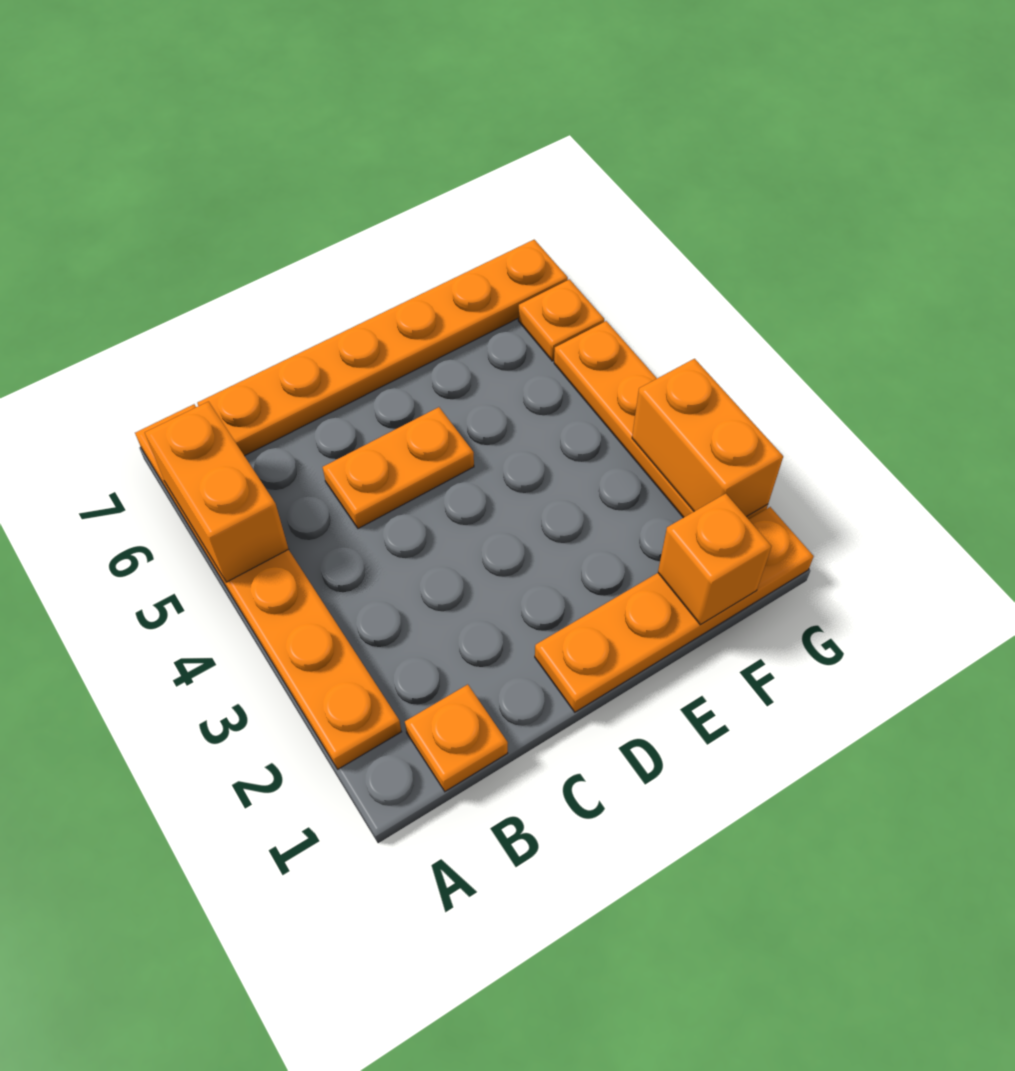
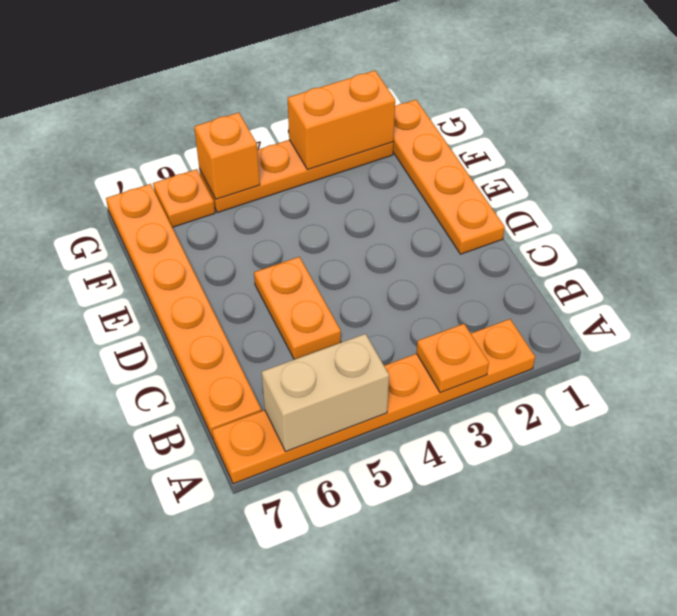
orange brick A5:A6 level 2 -> tan brick A5:A6 level 2
orange plate B1 level 1 -> orange plate A3 level 2
orange brick F1 level 2 -> orange brick G5 level 2

